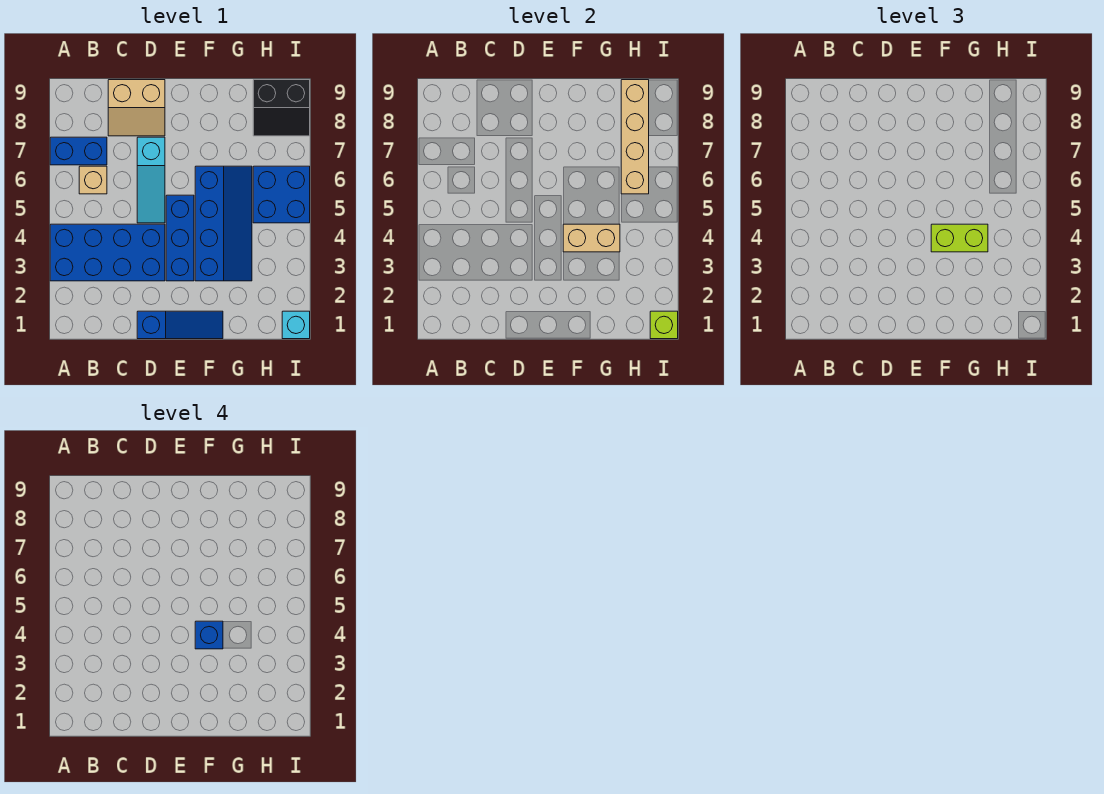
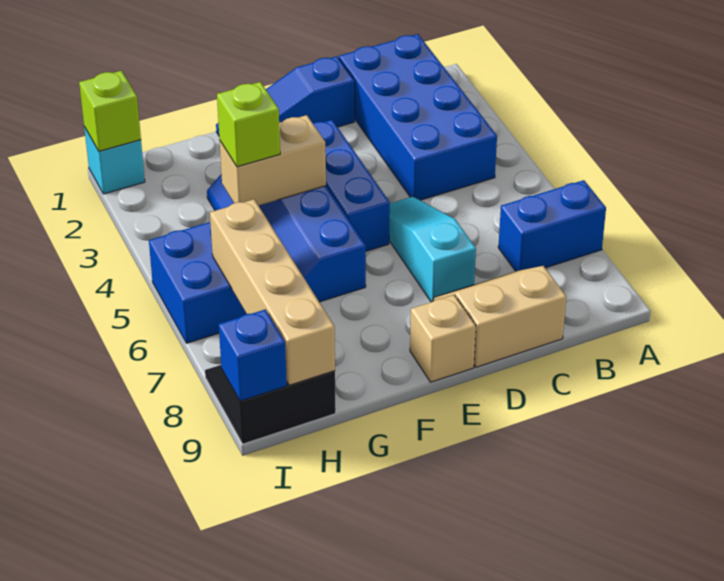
blue brick A3:D4 level 1 -> blue brick B1:C4 level 1
tan brick B6 level 1 -> tan brick E9 level 1
lime brick F4:G4 level 3 -> lime brick G4 level 3
blue brick F4 level 4 -> blue brick I9 level 2

